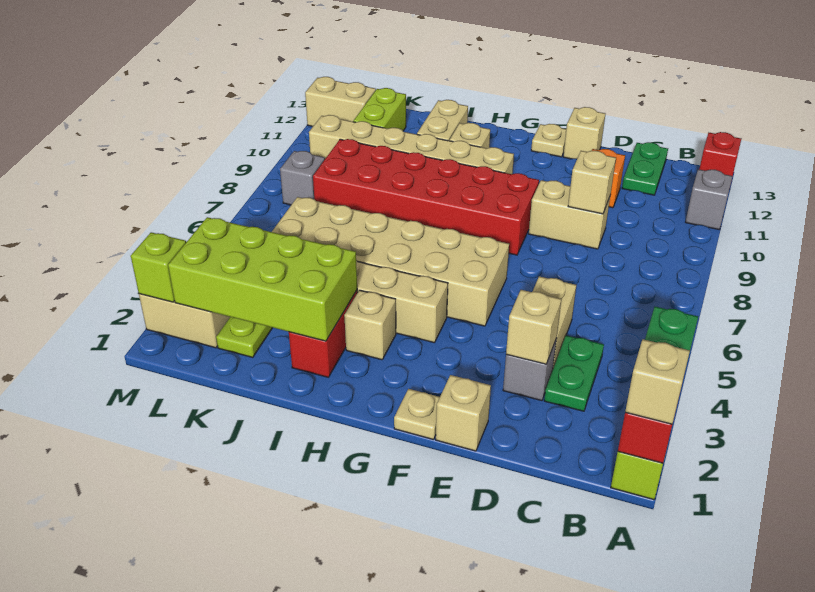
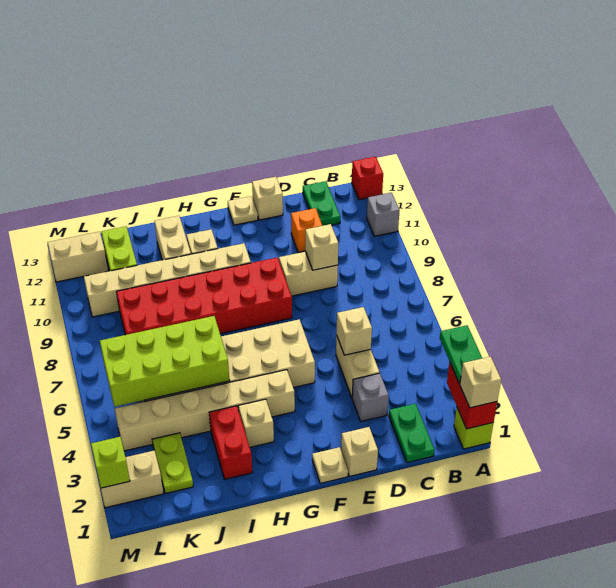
green plate C3:C4 level 1 -> green plate C1:C2 level 1
tan brick D3 level 2 -> tan brick D5 level 2
lime brick I2:L3 level 2 -> lime brick I5:L6 level 2
grey brick L8 level 1 -> none

